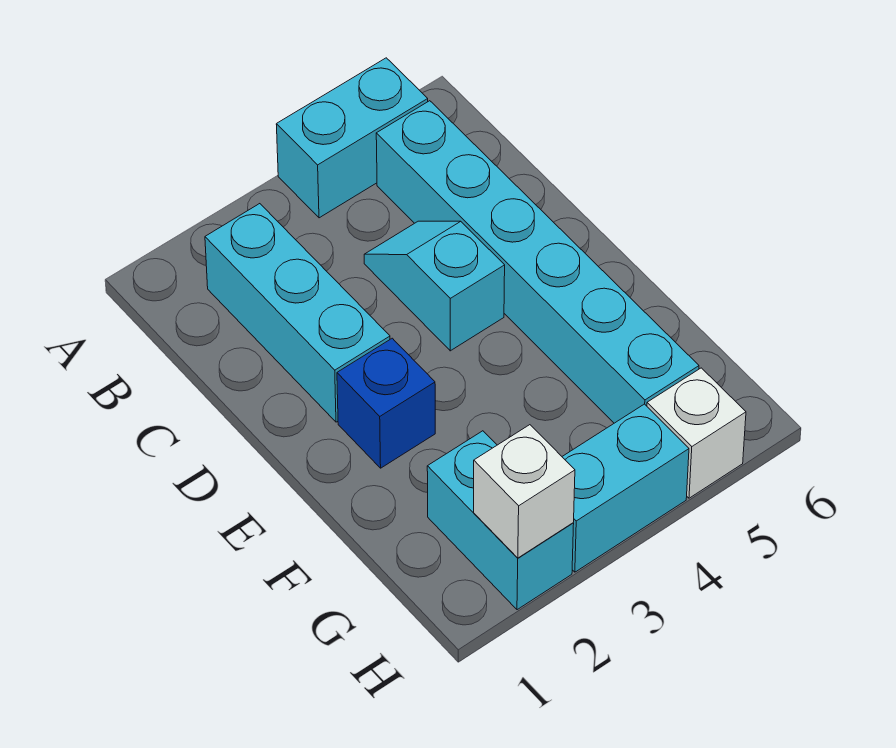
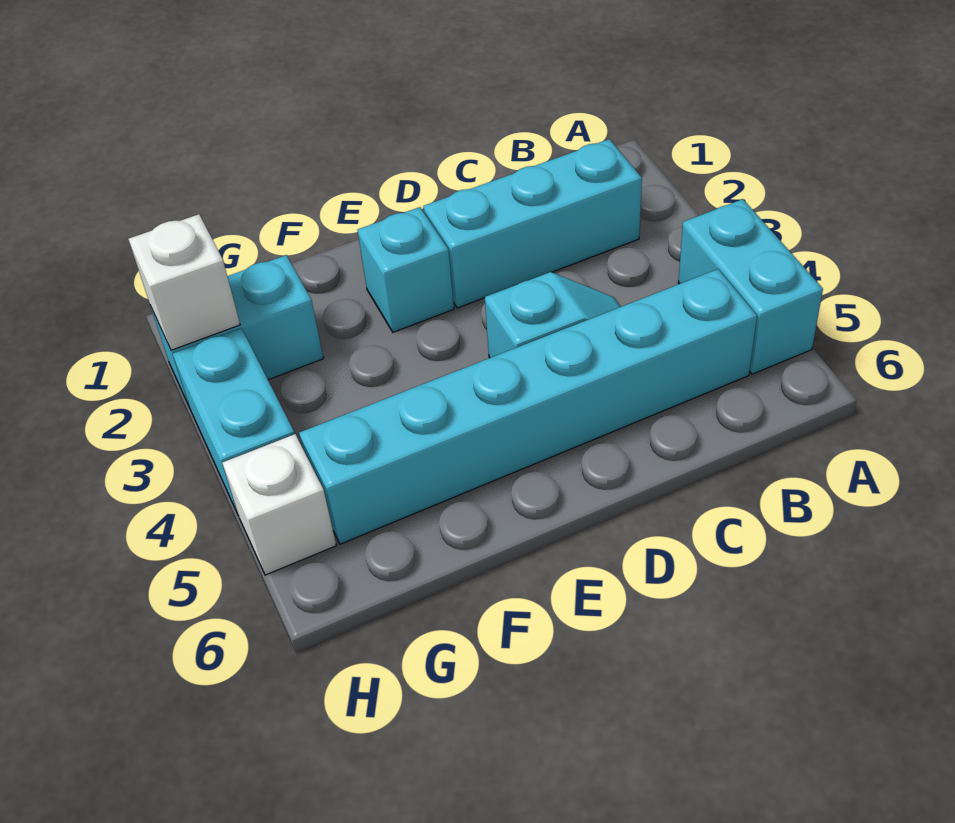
blue brick E2 level 1 -> cyan brick E2 level 1

